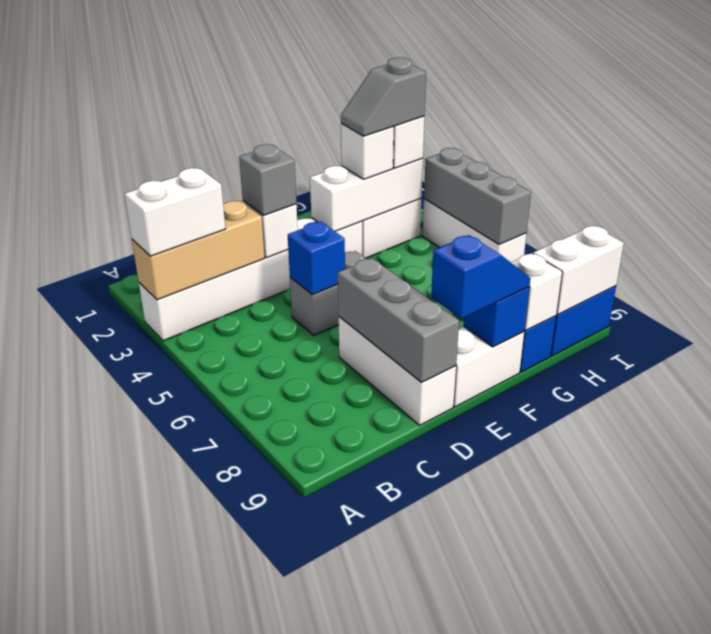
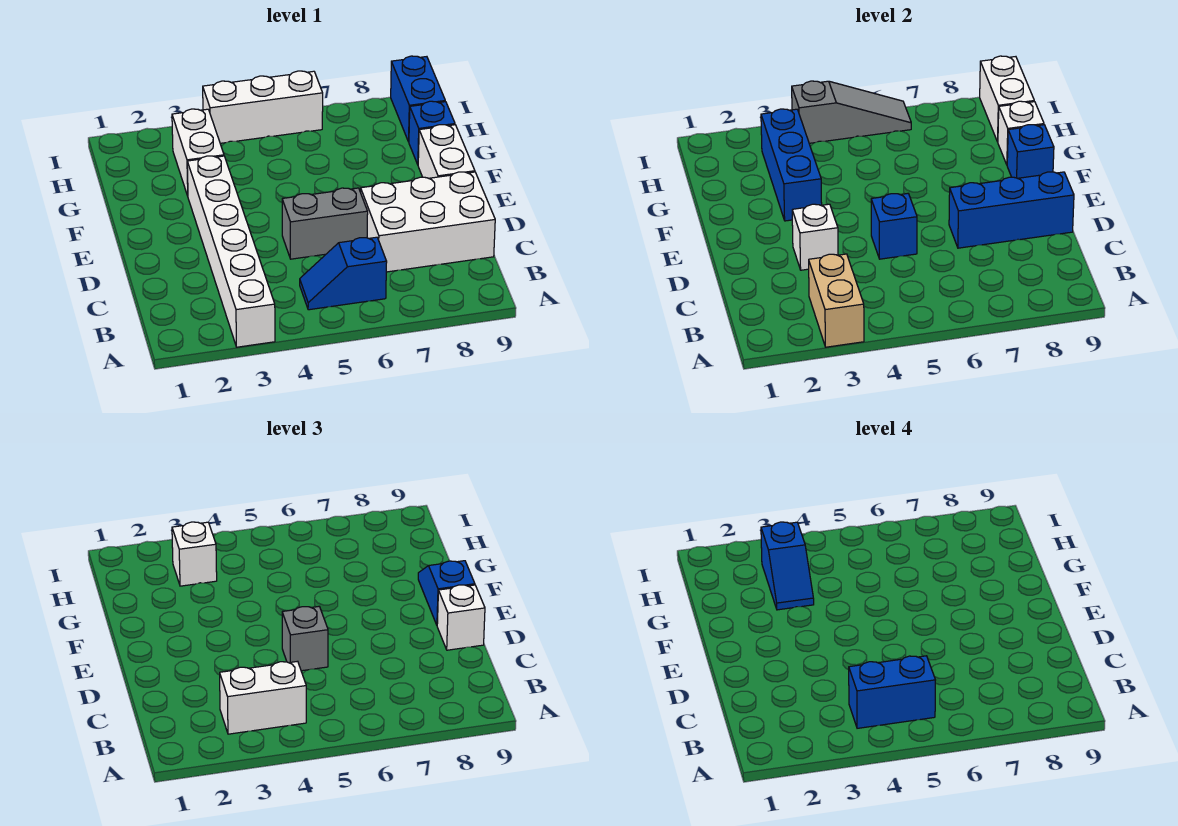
tan brick A3:C3 level 2 -> tan brick A3:B3 level 2
white brick A3:B3 level 3 -> white brick B3:B4 level 3
none -> blue brick B4:B5 level 4
none -> blue slope B5:B6 level 1 top 6
grey brick D3 level 3 -> grey brick D5 level 3
grey brick D5:E5 level 1 -> grey brick D5:D6 level 1
white brick D7:D9 level 1 -> white brick C7:D9 level 1
grey brick D7:D9 level 2 -> blue brick D7:D9 level 2
white brick F3:H3 level 2 -> blue brick F3:H3 level 2
white brick G3 level 3 -> white brick D9 level 3
grey slope G3:H3 level 4 top H -> blue slope G3:H3 level 4 top H
grey brick I4:I6 level 2 -> grey slope I4:I6 level 2 top 4

